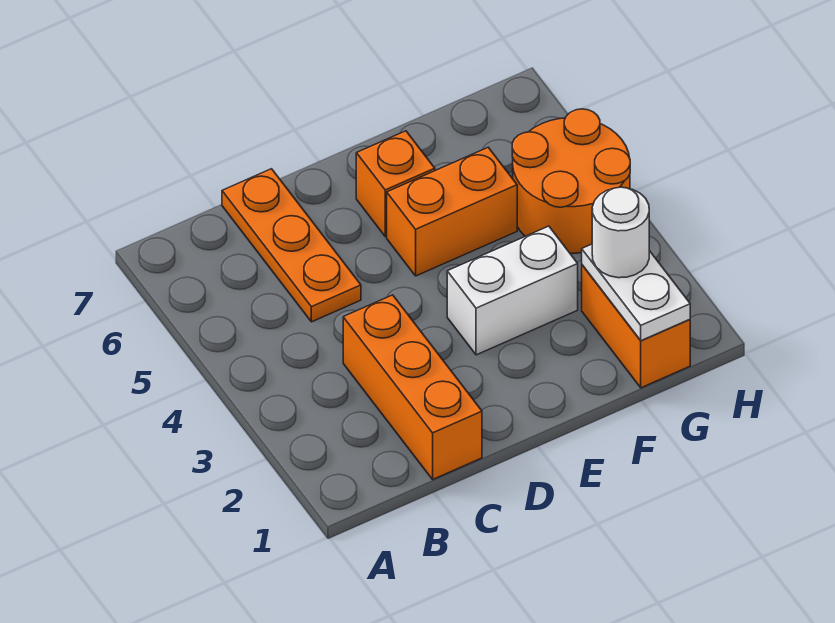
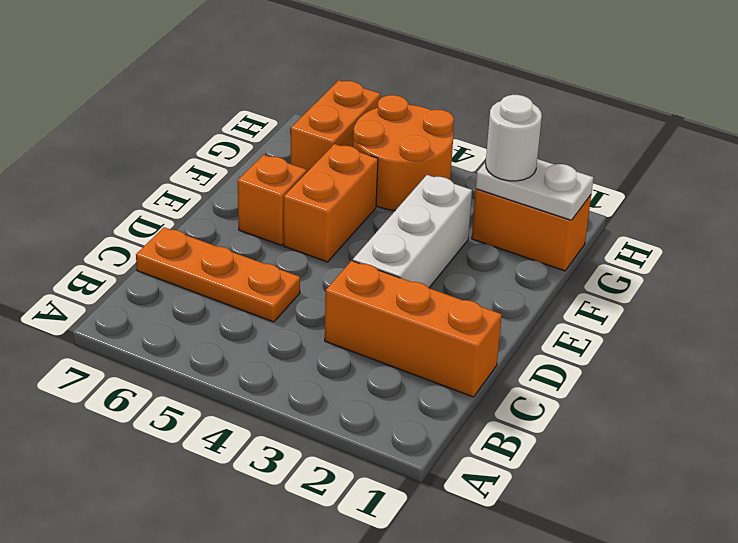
white brick E3:F3 level 1 -> white brick D3:F3 level 1
none -> orange brick G6:H6 level 1

